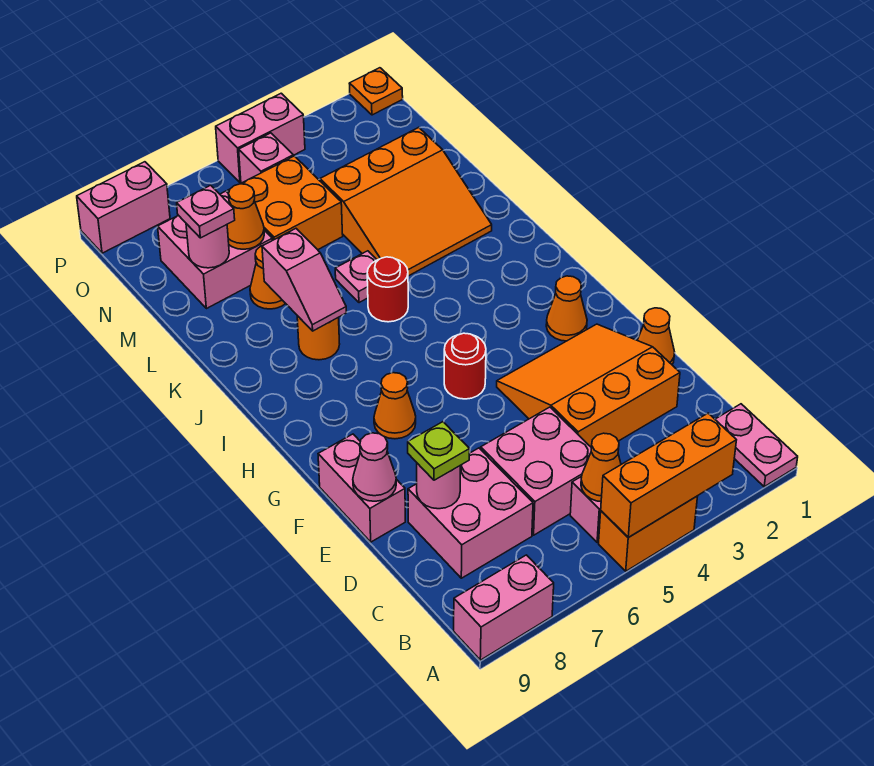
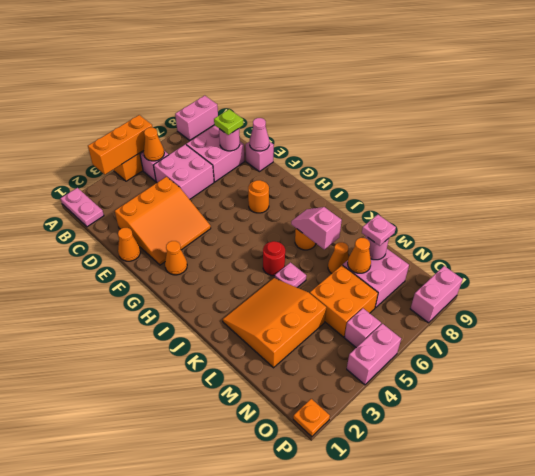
pink brick E9:F9 level 1 -> pink brick E9 level 1
red round brick G5 level 1 -> none
orange cone G7 level 1 -> orange round brick G7 level 1

